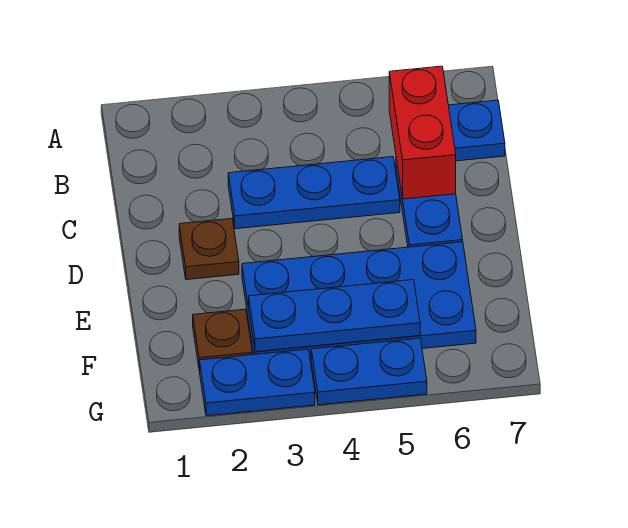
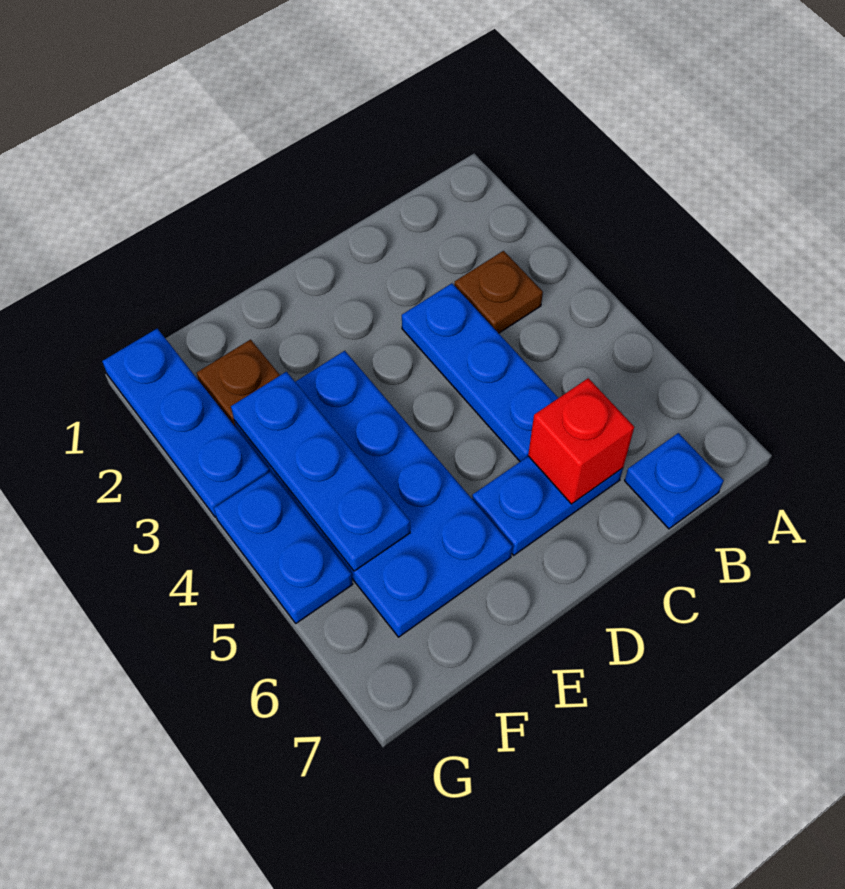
red brick B6:C6 level 2 -> red brick C6 level 2
brown plate D2 level 1 -> brown plate B3 level 1
blue plate G2:G3 level 1 -> blue plate G1:G3 level 1

